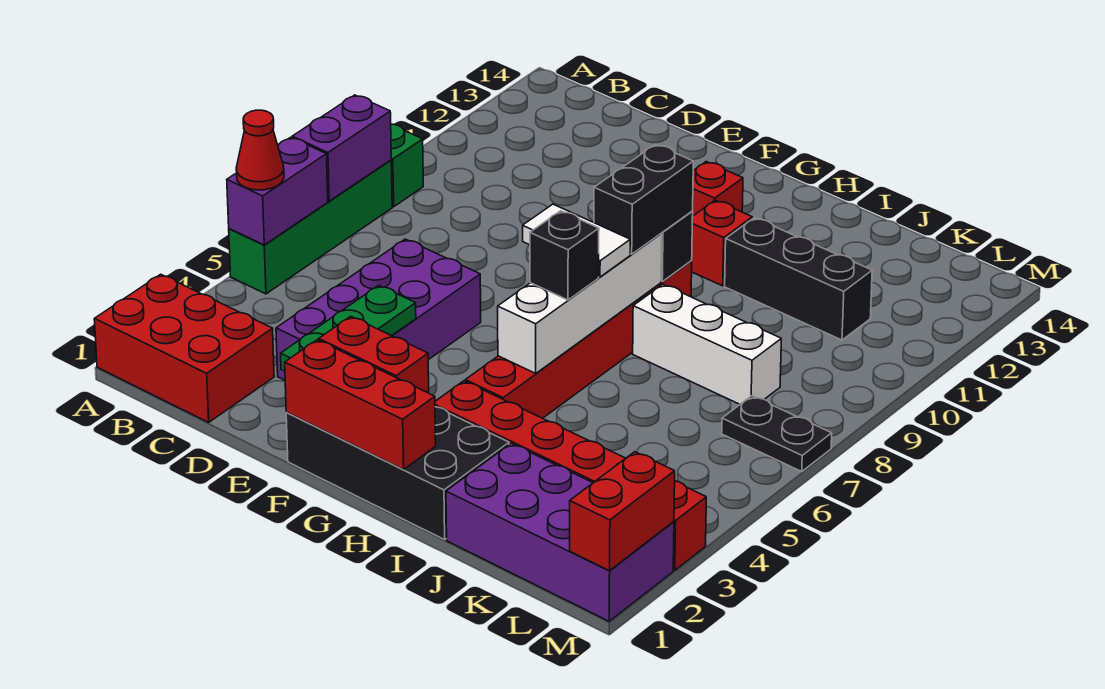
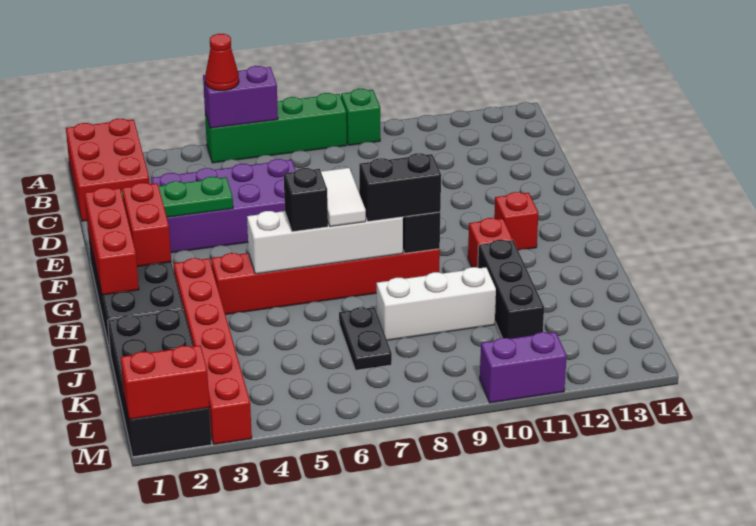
purple brick A7:A8 level 2 -> purple brick M10:M11 level 1
white brick I8:K8 level 1 -> white brick J8:J10 level 1
purple brick J1:M2 level 1 -> black brick J1:M2 level 1
black plate L7:M7 level 1 -> black plate J7:K7 level 1

